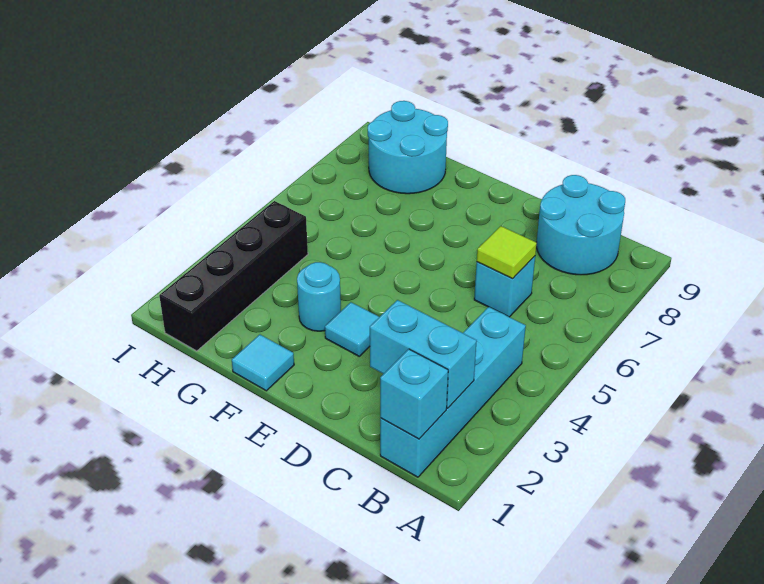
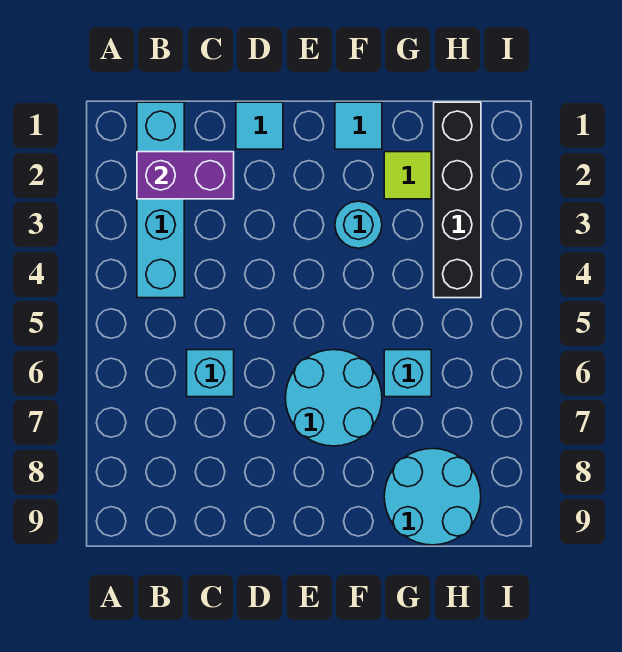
cyan brick B1 level 2 -> cyan brick G6 level 1
cyan brick B2:C2 level 2 -> purple brick B2:C2 level 2
cyan round brick B8:C9 level 1 -> cyan round brick E6:F7 level 1
lime tile C6 level 2 -> lime tile G2 level 1
cyan tile E3 level 1 -> cyan tile D1 level 1

